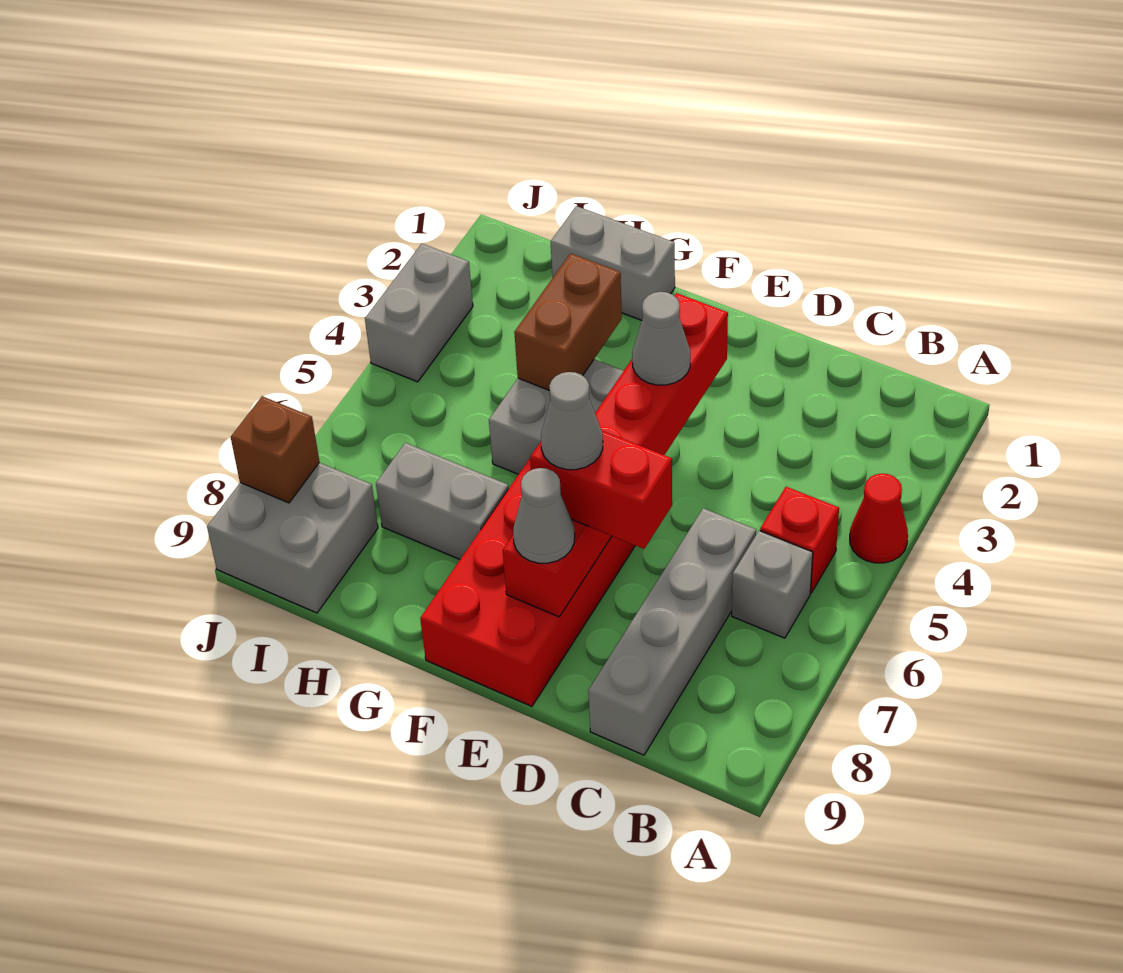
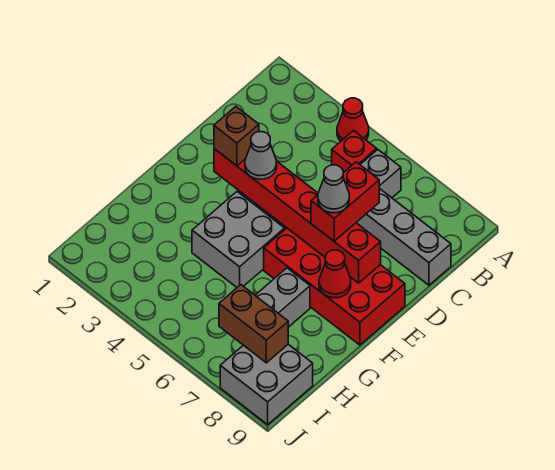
grey cone E8 level 3 -> none
none -> red cone F8 level 2
grey brick G1:H1 level 1 -> none
brown brick G3:G4 level 2 -> brown brick I7:I8 level 2
grey brick J3:J4 level 1 -> none
brown brick J8 level 2 -> brown brick E3 level 3

